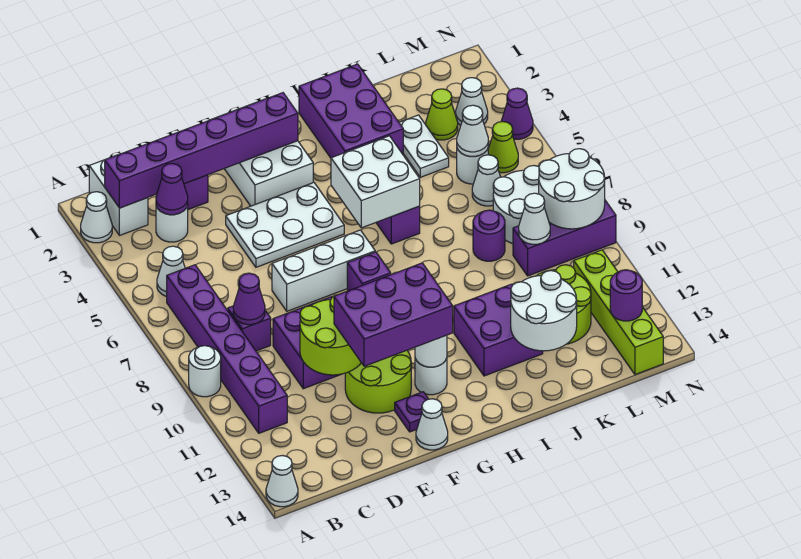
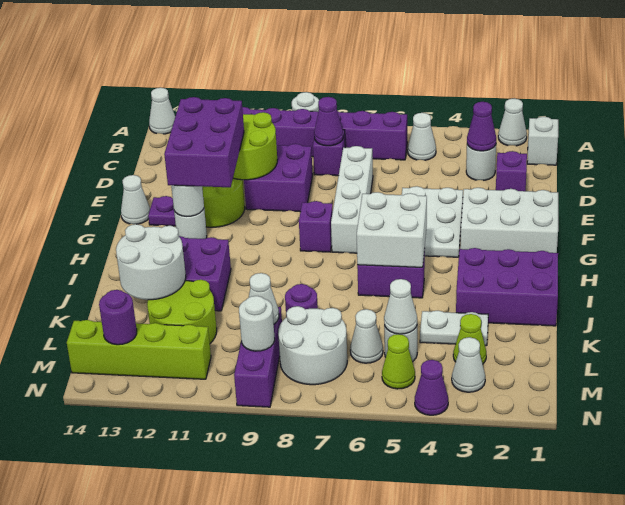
white brick B1:B2 level 1 -> white brick B1 level 1
purple brick B2:G2 level 2 -> none
white brick E7:G7 level 1 -> white brick D7:G7 level 1
white round brick M8:N9 level 2 -> white round brick M9 level 2

